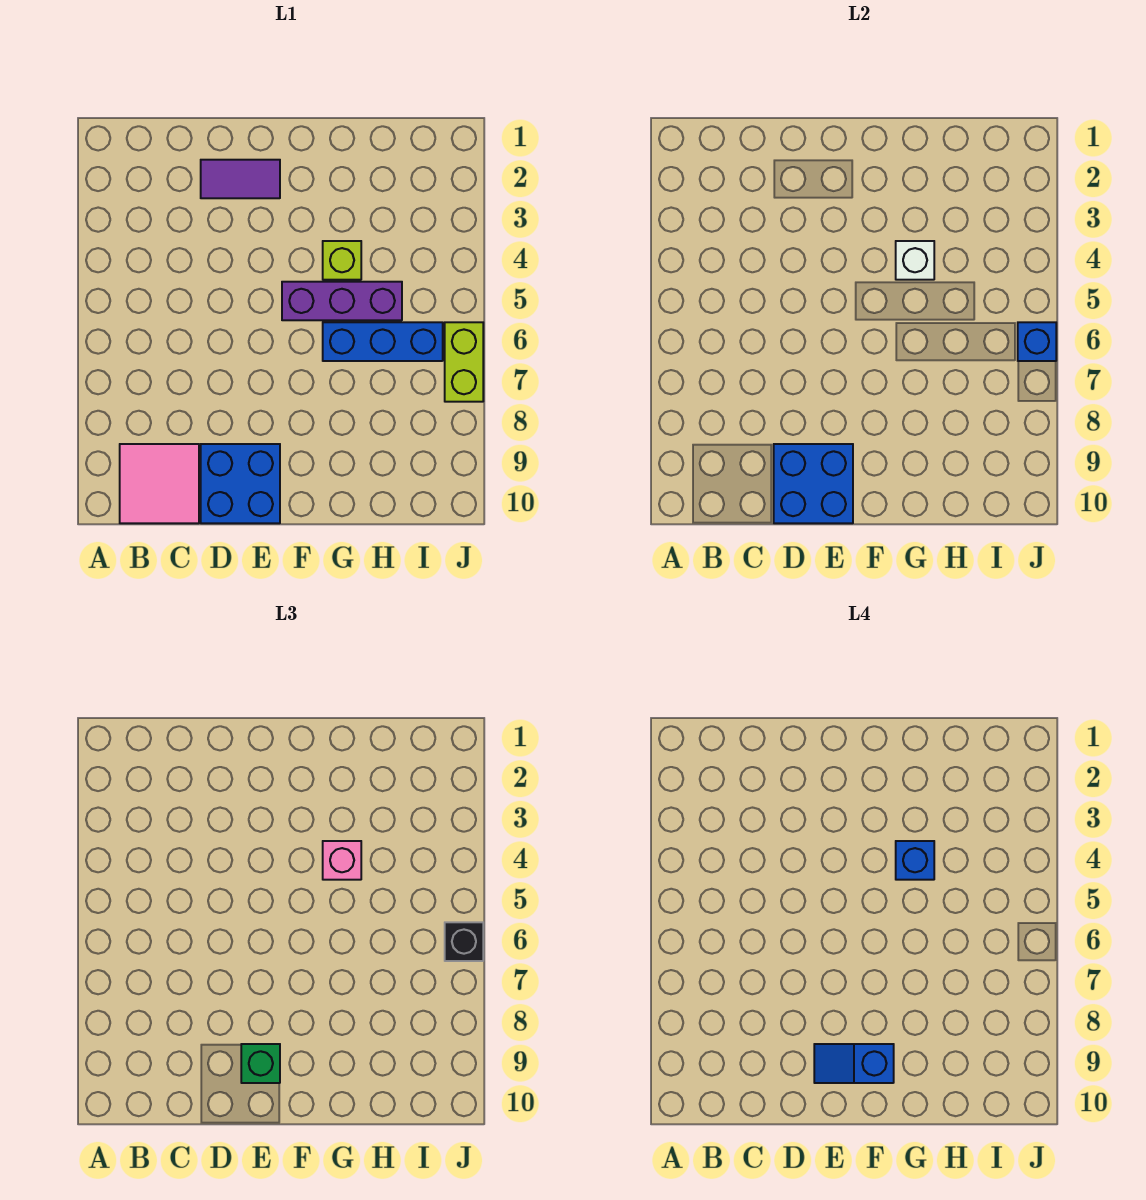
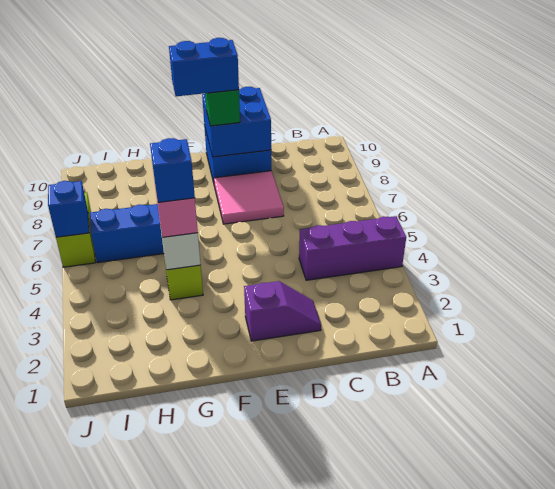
pink tile B9:C10 level 1 -> pink tile D7:E8 level 1
purple tile D2:E2 level 1 -> purple slope D2:E2 level 1 top E
blue slope E9:F9 level 4 top F -> blue brick E9:F9 level 4
purple brick F5:H5 level 1 -> purple brick A4:C4 level 1
black brick J6 level 3 -> none

